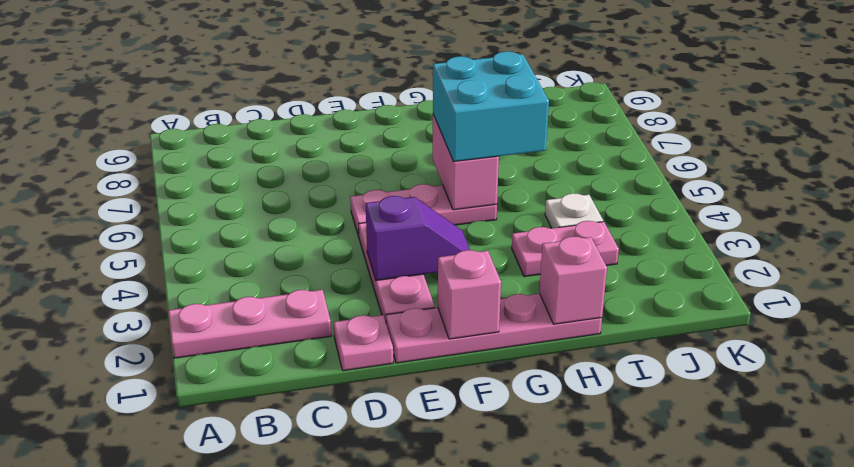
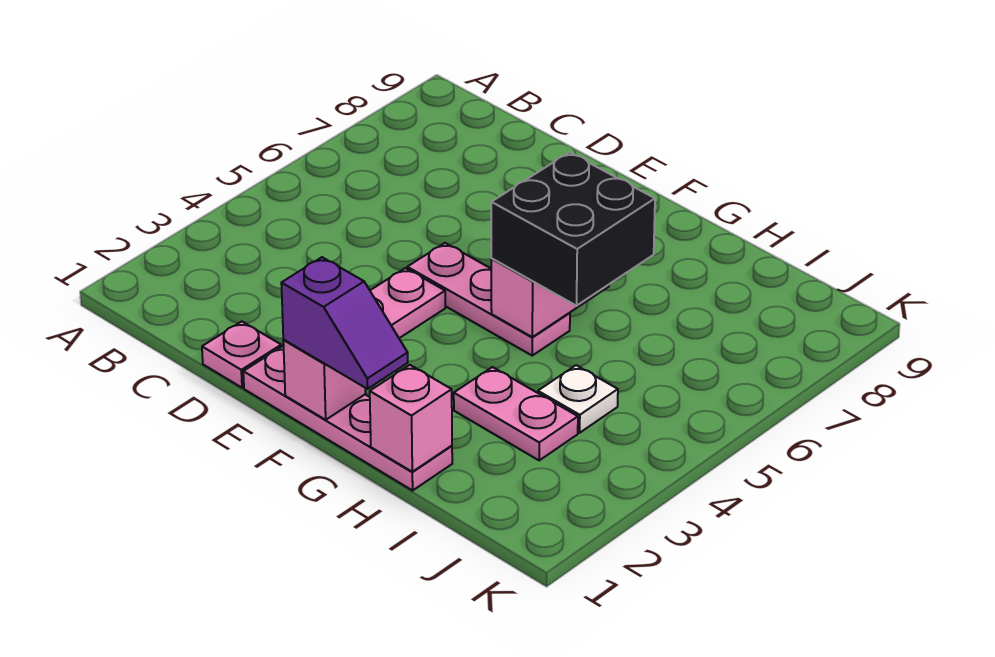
pink plate A2:C2 level 1 -> none
purple slope E3:F3 level 2 top E -> purple slope F1:G1 level 3 top F
cyan brick G5:H6 level 3 -> black brick G5:H6 level 3

